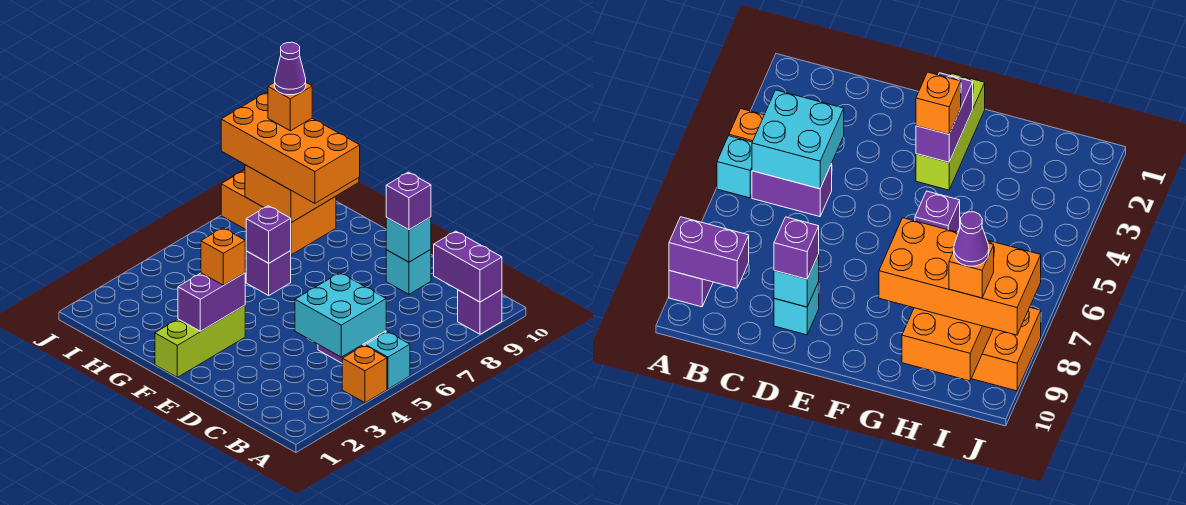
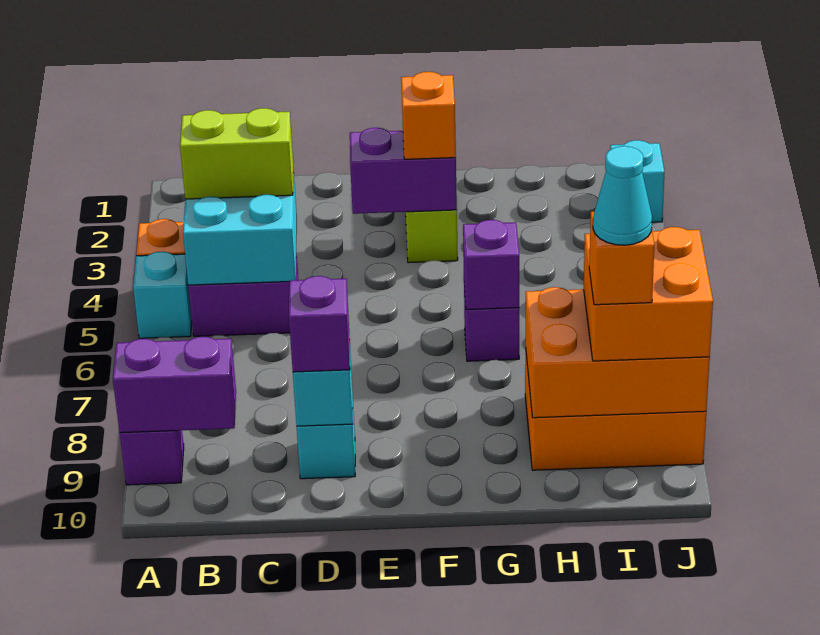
none -> lime brick B4:C4 level 3
purple brick F2:F3 level 2 -> purple brick E3:F3 level 2
orange brick G8:J9 level 3 -> orange brick I8:J9 level 3
orange brick H8:I10 level 2 -> orange brick H8:J9 level 2
purple cone I9 level 5 -> cyan cone I9 level 5
none -> cyan brick J2 level 1

